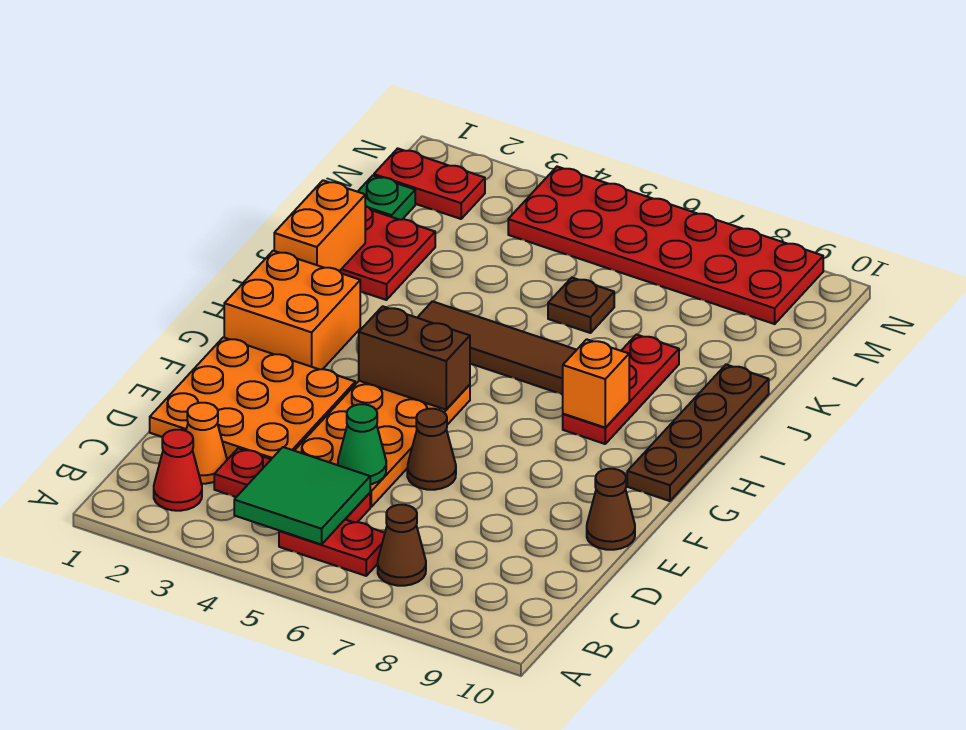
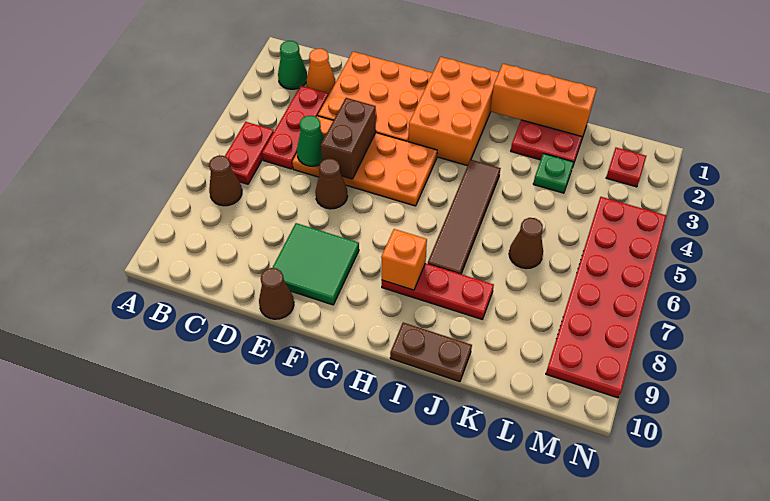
red cone B2 level 1 -> green cone B2 level 1
green tile B4:C5 level 2 -> green tile E8:F9 level 1
orange brick G1:H2 level 1 -> orange brick G1:H3 level 1
brown brick G4:G5 level 2 -> brown brick E4:E5 level 2
brown plate G10:J10 level 1 -> brown plate I10:J10 level 1
orange brick I1:J1 level 2 -> orange brick I1:K1 level 2
brown plate K6 level 1 -> brown cone K6 level 1
green plate L1 level 1 -> green plate K3 level 1
red plate M1:M2 level 1 -> red plate M2 level 1

